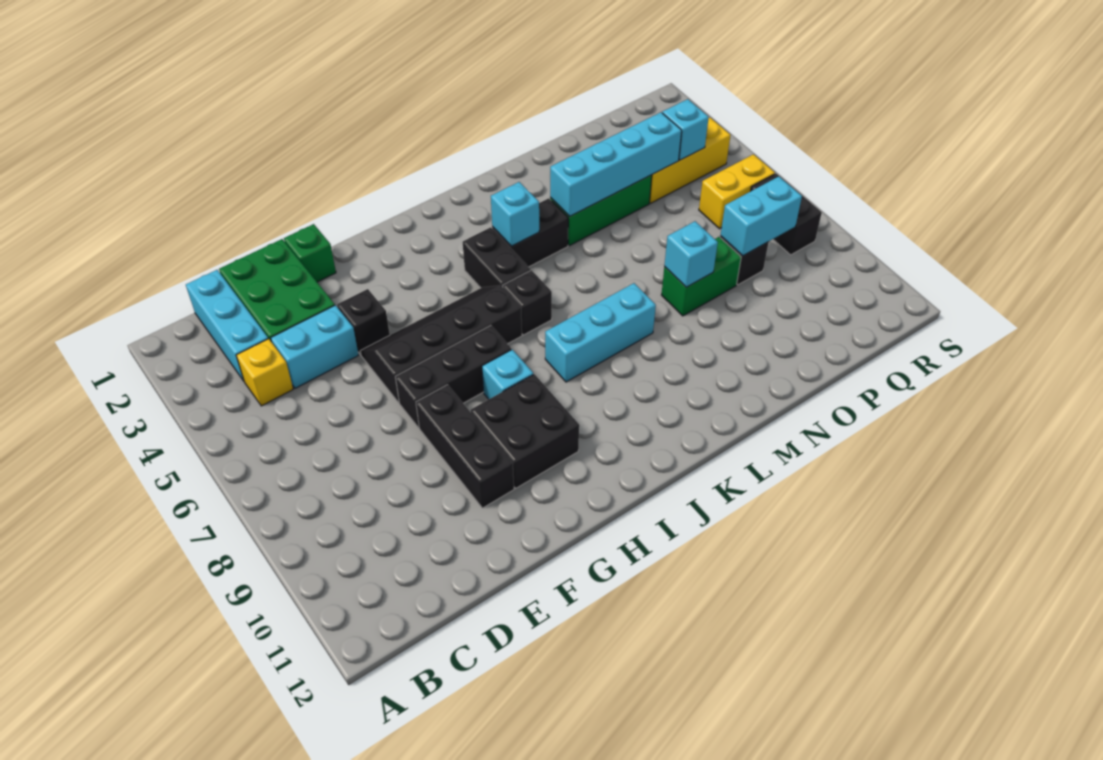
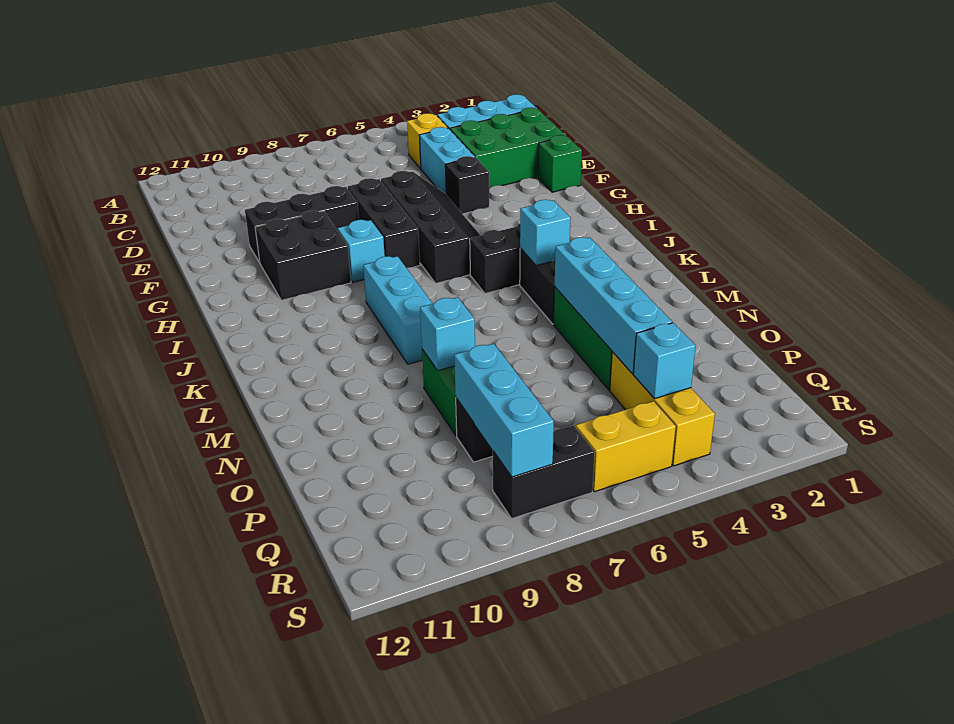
black brick J6 level 1 -> none
cyan brick P8:Q8 level 2 -> cyan brick P8:R8 level 2
yellow brick Q6:R6 level 1 -> yellow brick R5:R6 level 1

